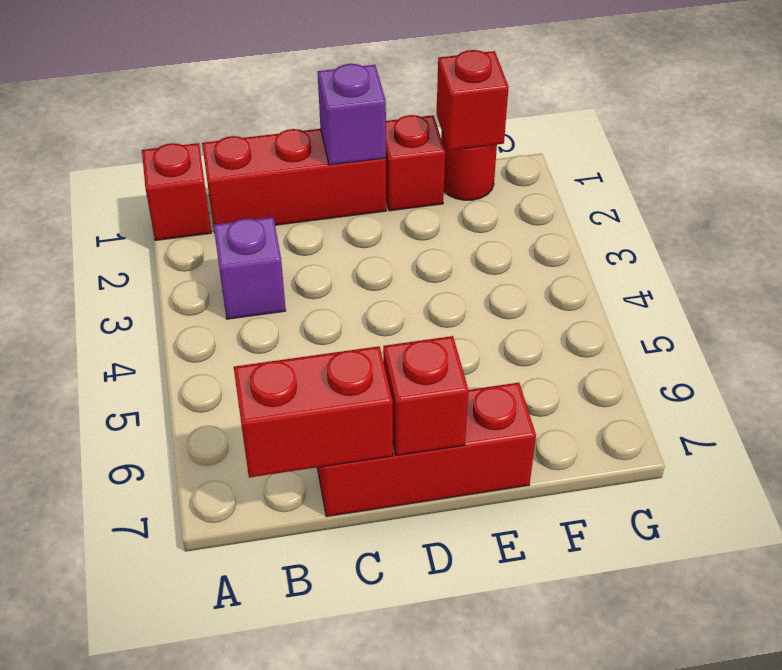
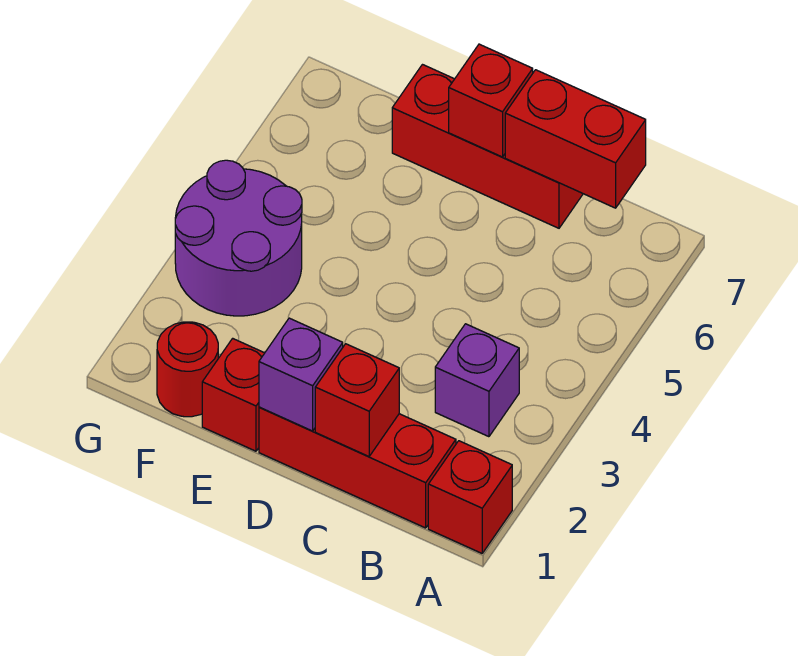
red brick F1 level 2 -> red brick C1 level 2
none -> purple round brick F3:G4 level 1

